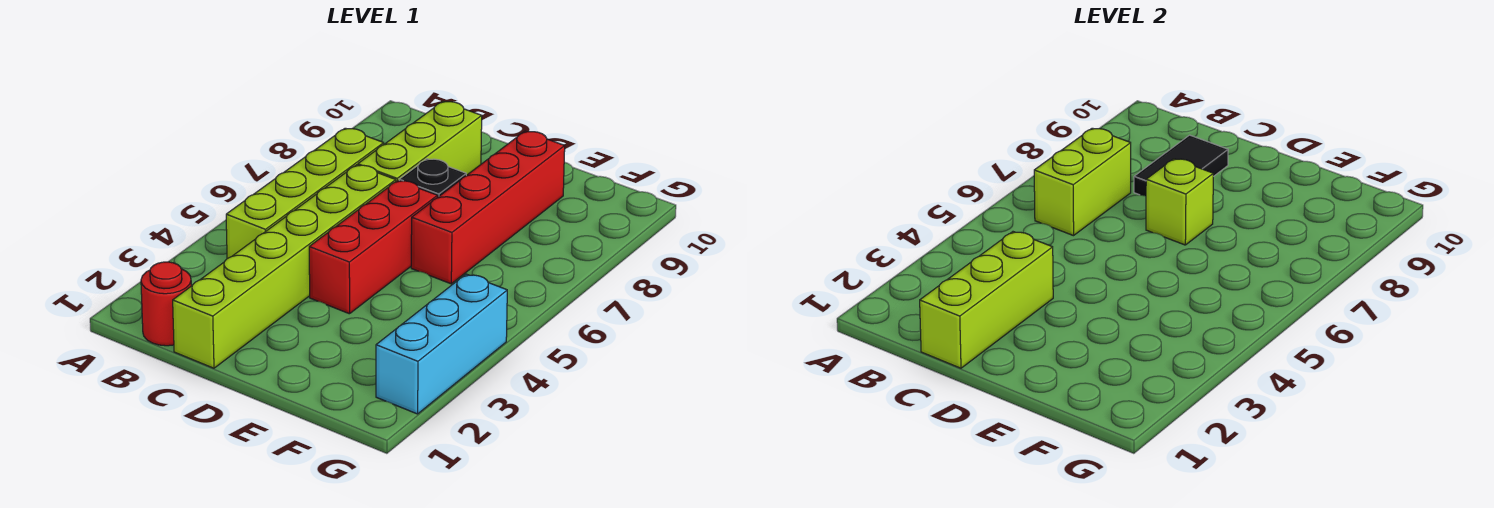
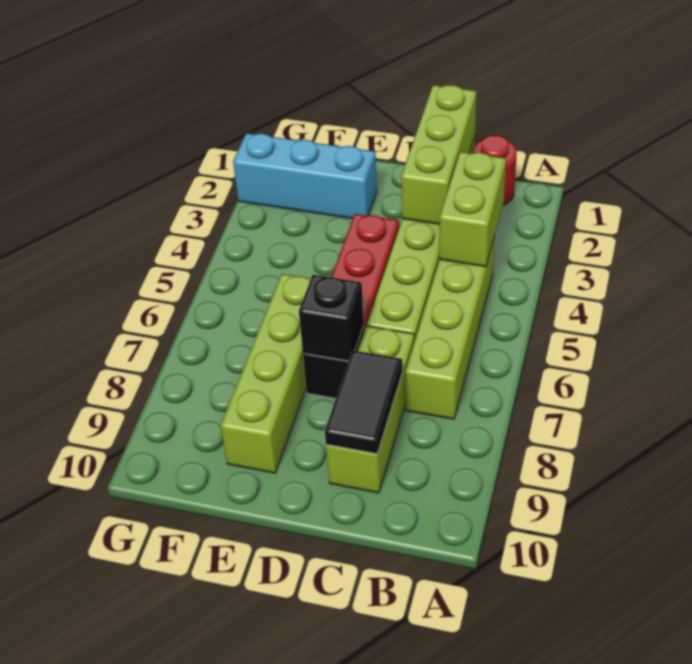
lime brick B6:B7 level 2 -> lime brick B3:B4 level 2
lime brick D7 level 2 -> black brick D7 level 2
red brick E6:E9 level 1 -> lime brick E6:E9 level 1
cyan brick G2:G4 level 1 -> cyan brick E2:G2 level 1

